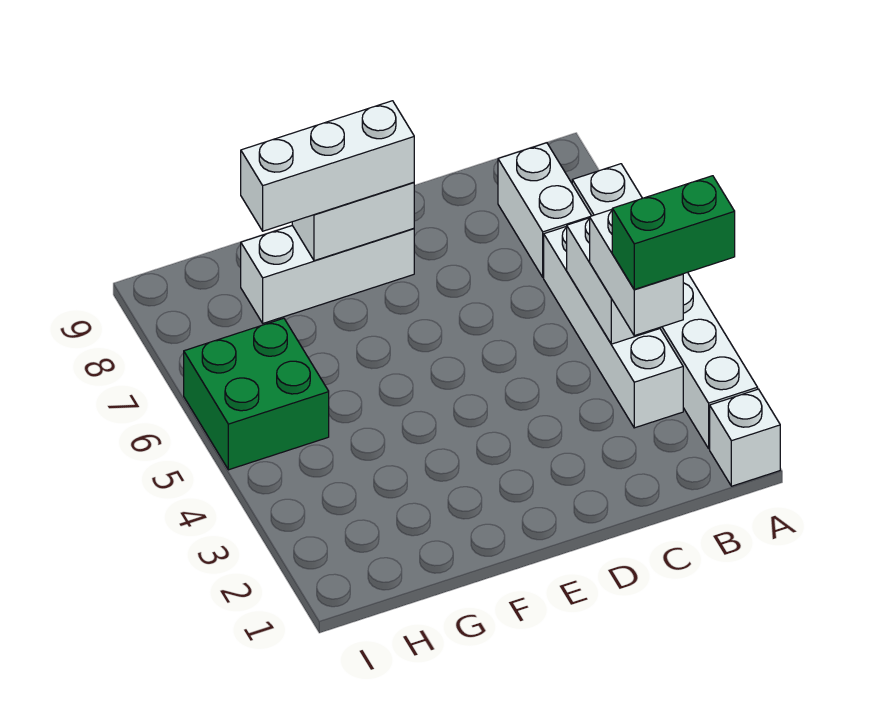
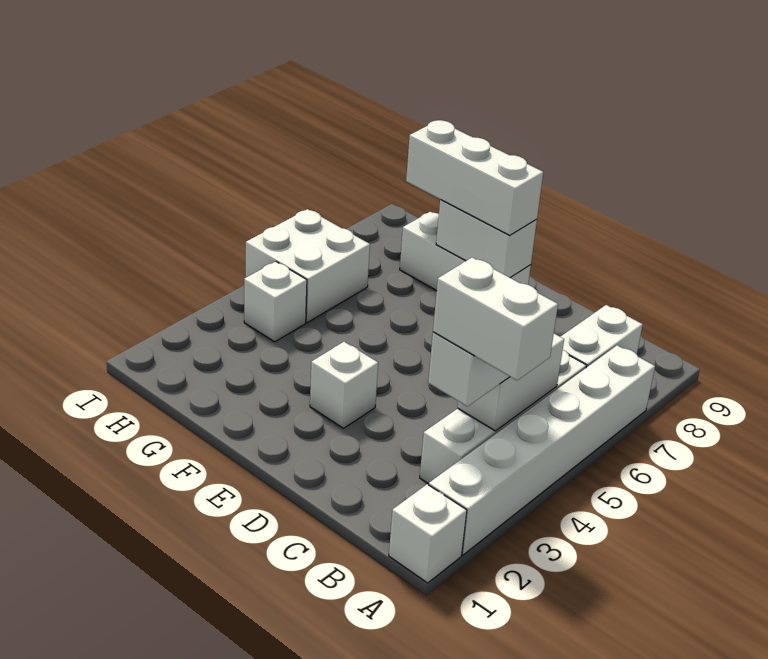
green brick A3:B3 level 4 -> white brick A3:B3 level 4
none -> white brick E3 level 1
none -> white brick H4 level 1
green brick H5:I6 level 1 -> white brick H5:I6 level 1

